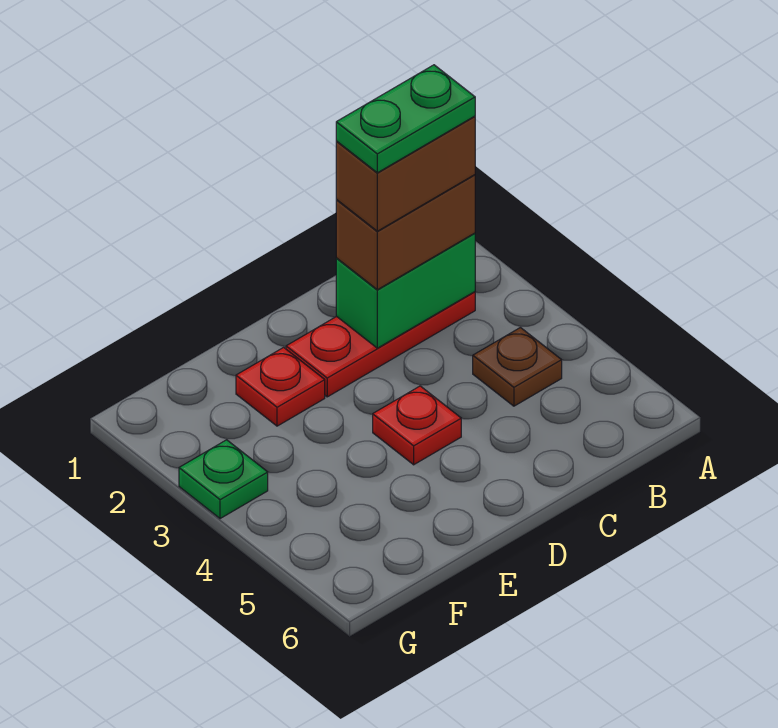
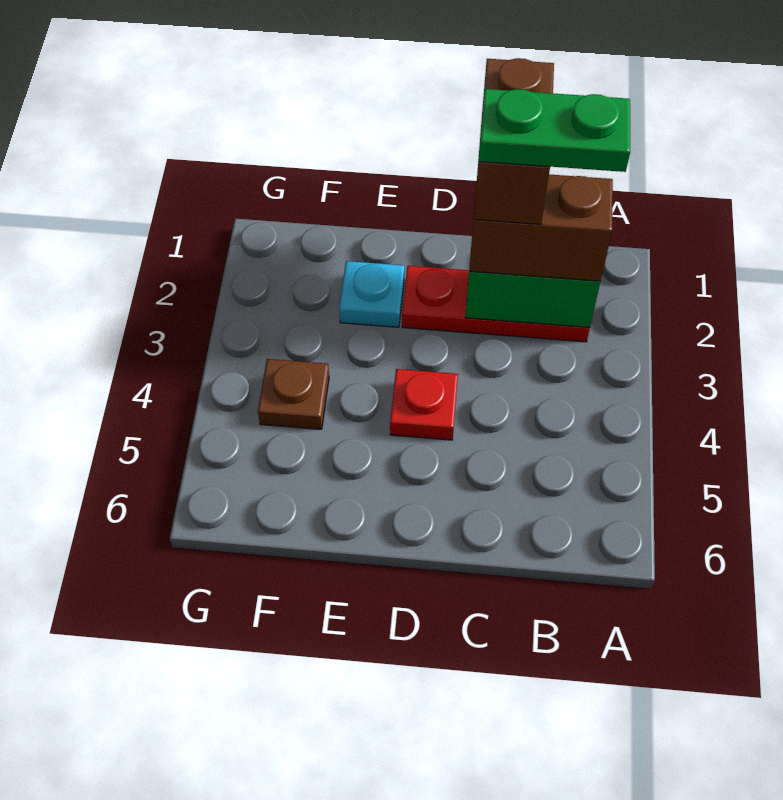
brown brick B2:C2 level 4 -> brown brick C1:C2 level 4
brown plate B4 level 1 -> brown plate F4 level 1
red plate E2 level 1 -> cyan plate E2 level 1
green plate G3 level 1 -> none

